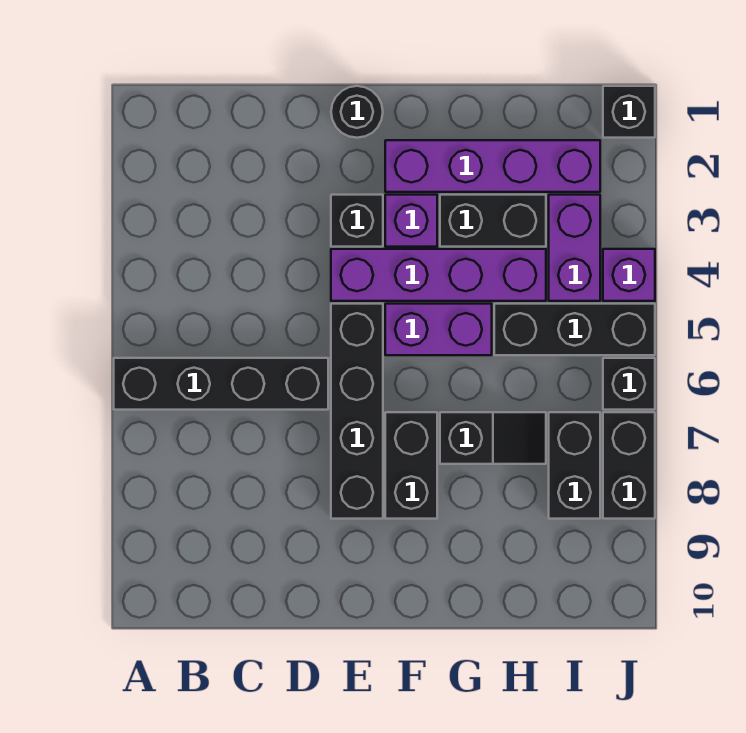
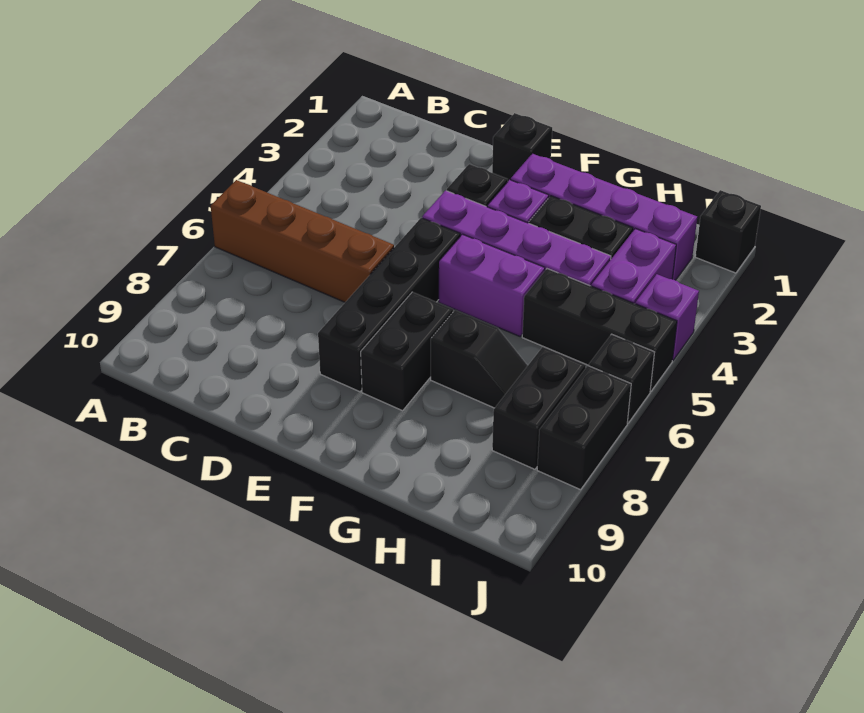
black brick A6:D6 level 1 -> brown brick A6:D6 level 1
black round brick E1 level 1 -> black brick E1 level 1

